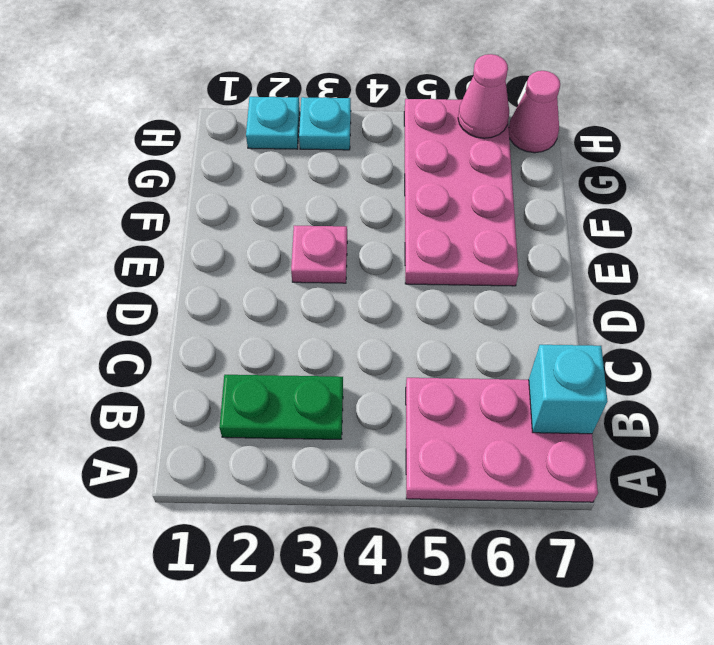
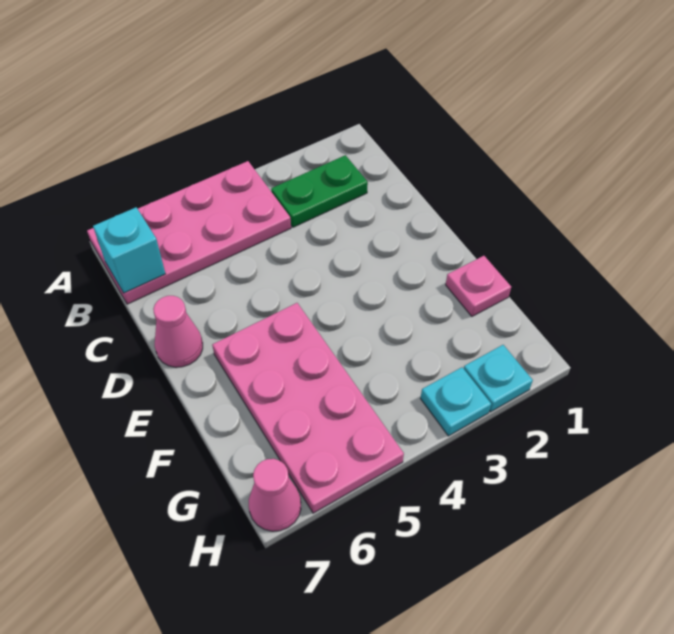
pink plate A5:B7 level 1 -> pink plate A4:B7 level 1
pink plate E3 level 1 -> pink plate F1 level 1
pink cone H6 level 2 -> pink cone D7 level 1

